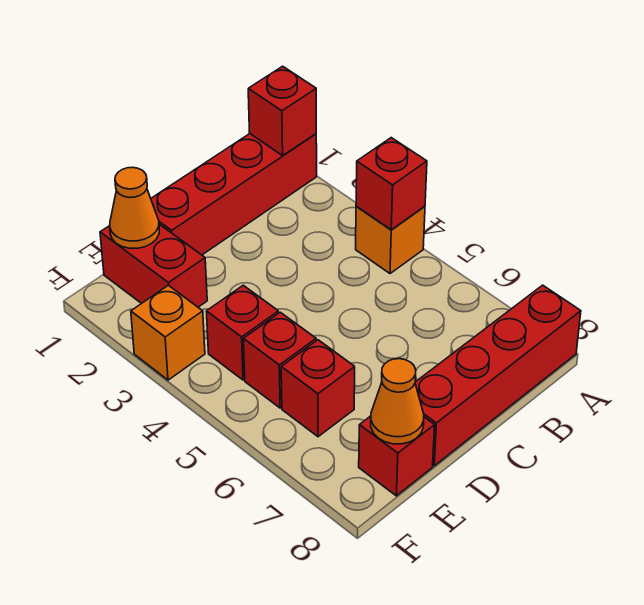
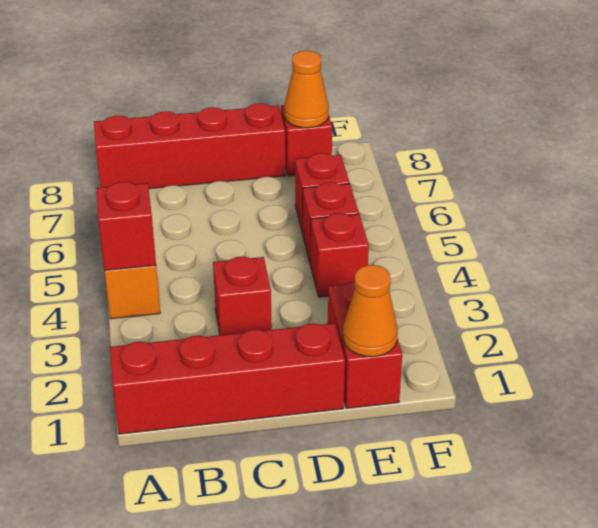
red brick A1 level 2 -> red brick C3 level 1
orange brick F3 level 1 -> none

